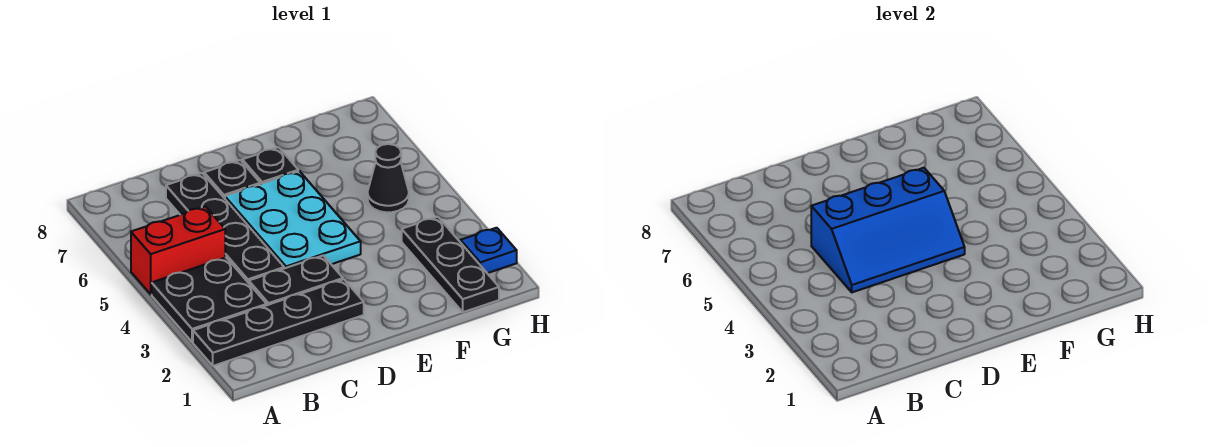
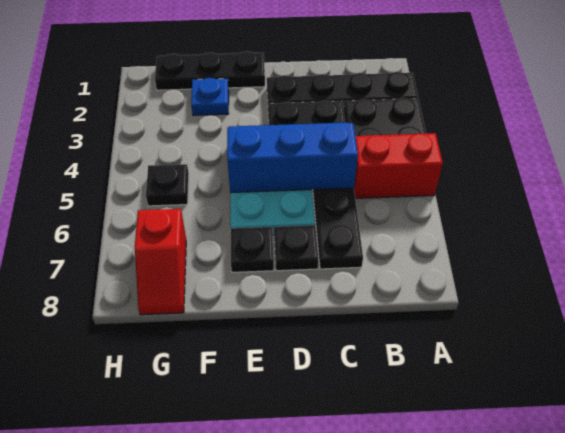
black plate G1:G3 level 1 -> black plate E1:G1 level 1
black cone G5 level 1 -> black plate G5 level 1
none -> red slope G7:G8 level 1 top 7
blue plate H2 level 1 -> blue plate F2 level 1

